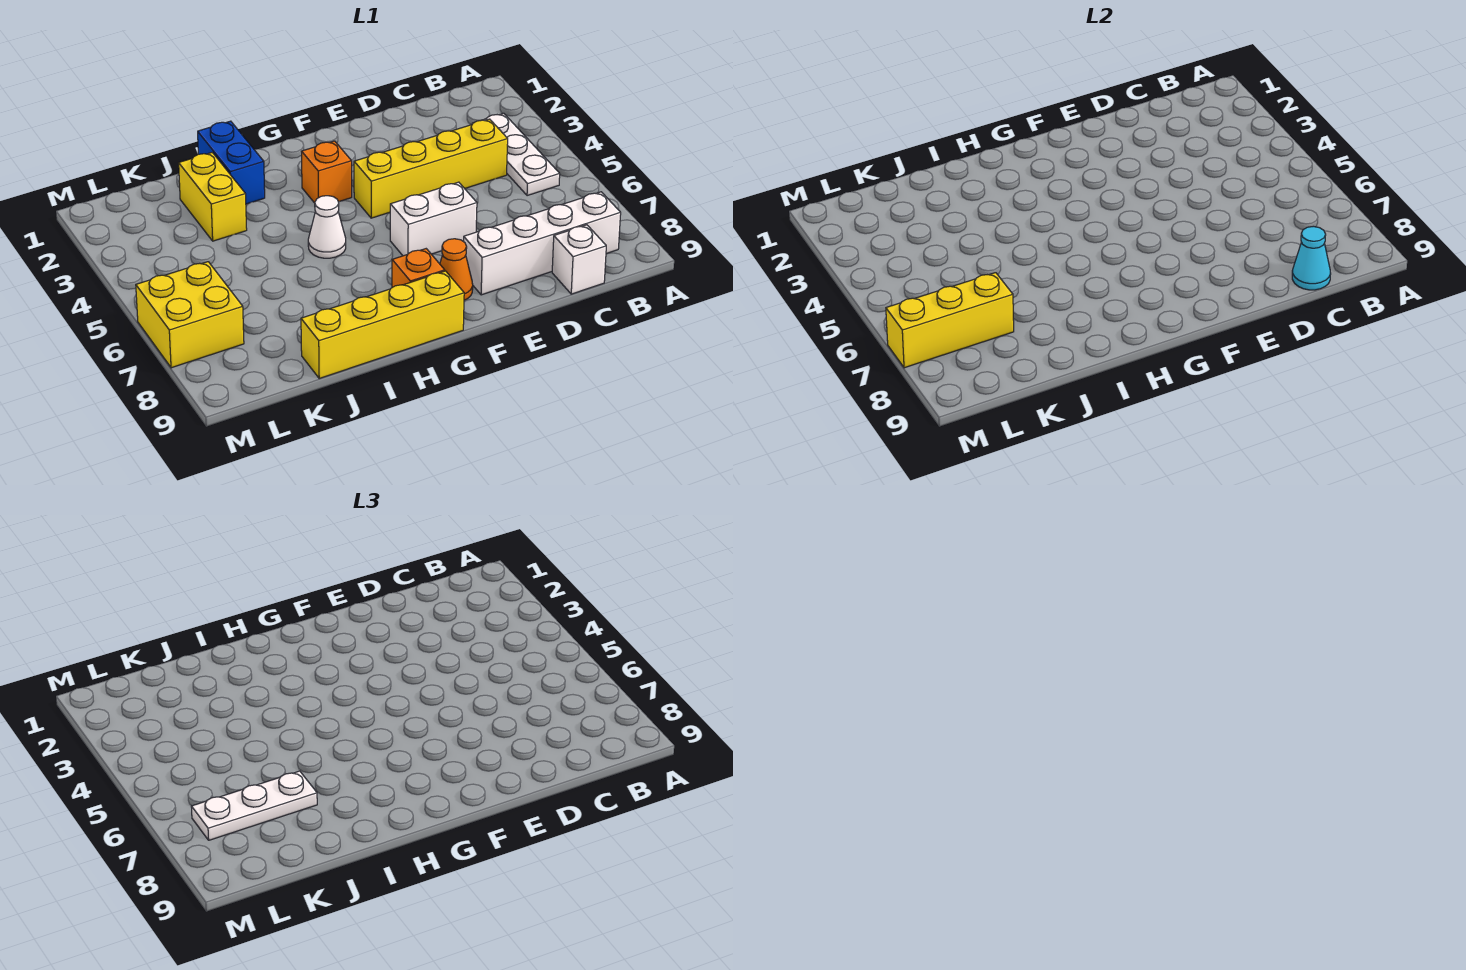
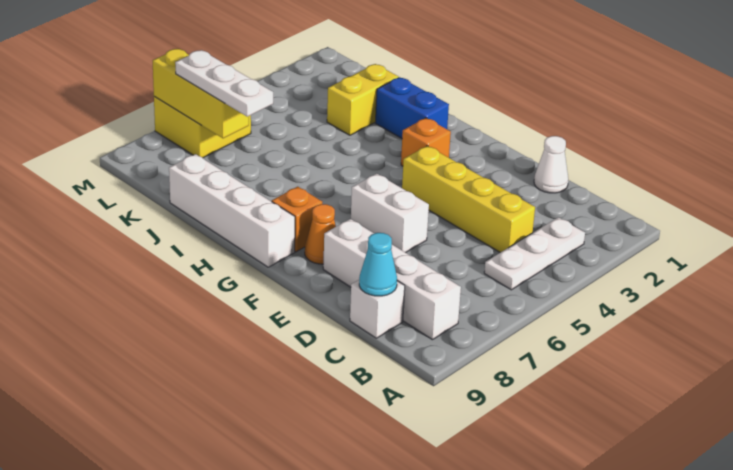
yellow brick G9:J9 level 1 -> white brick G9:J9 level 1
white cone H5 level 1 -> white cone D1 level 1
blue brick I1:I2 level 1 -> blue brick H2:I2 level 1

